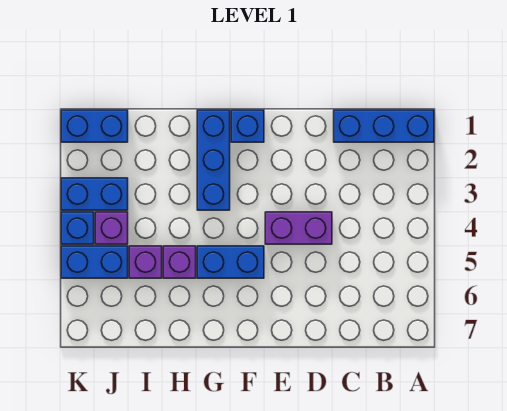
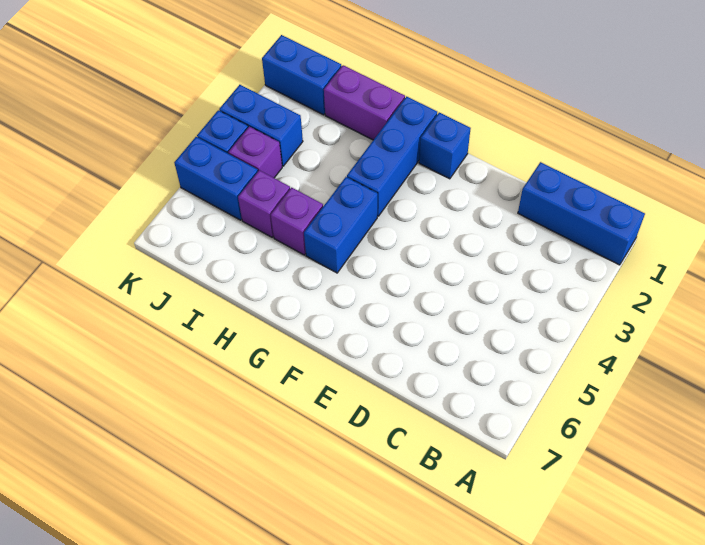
purple brick D4:E4 level 1 -> purple brick H1:I1 level 1
blue brick F5:G5 level 1 -> blue brick G4:G5 level 1

